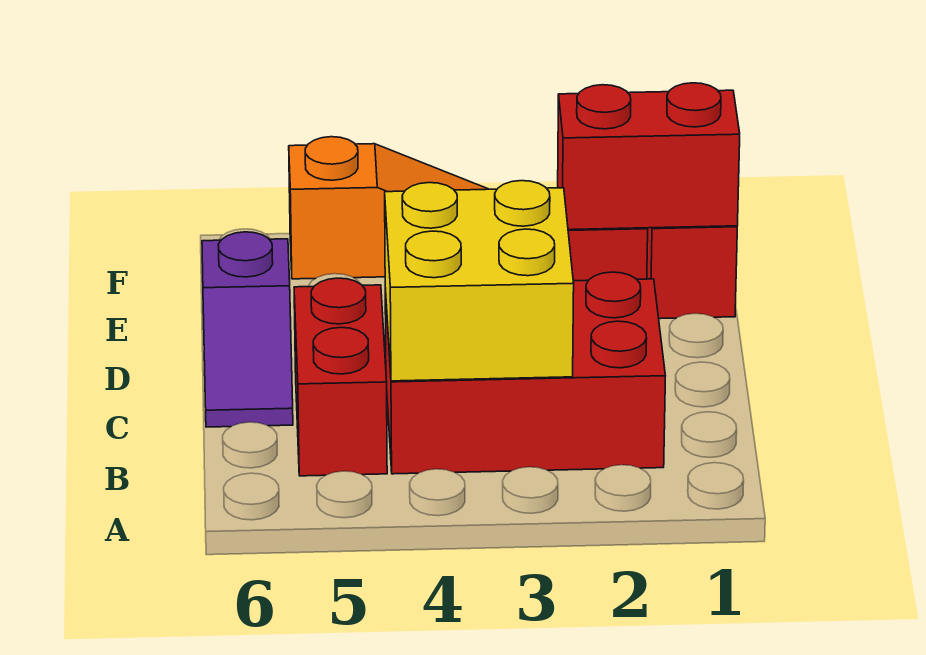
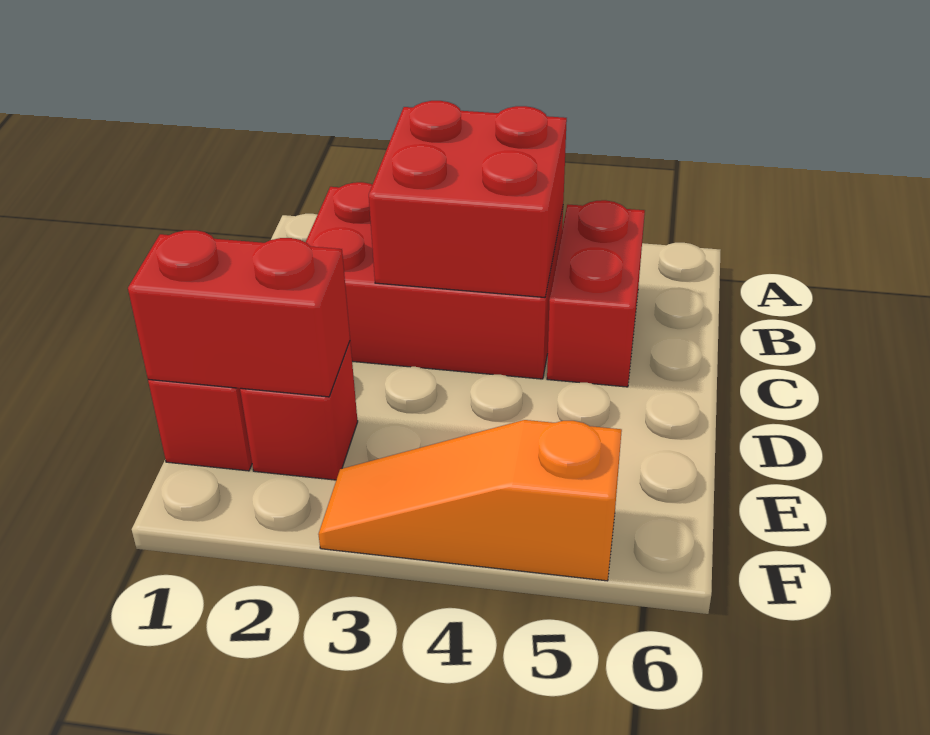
yellow brick B3:C4 level 2 -> red brick B3:C4 level 2
purple slope C6:D6 level 1 top D -> none

